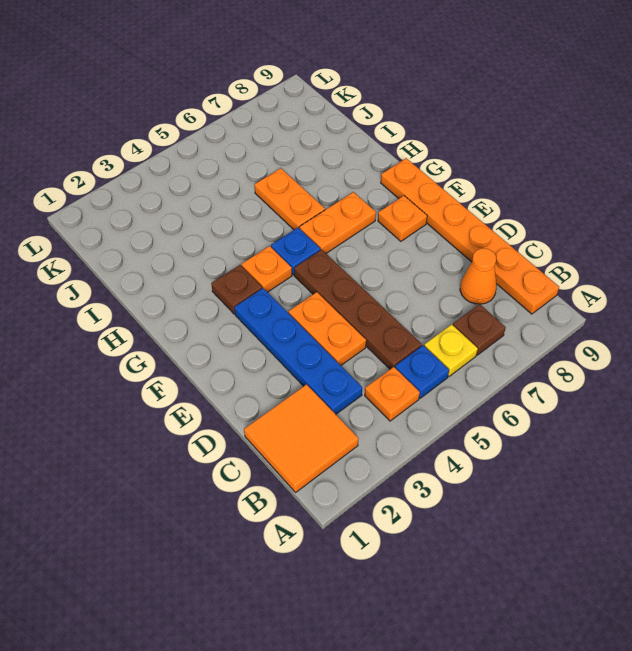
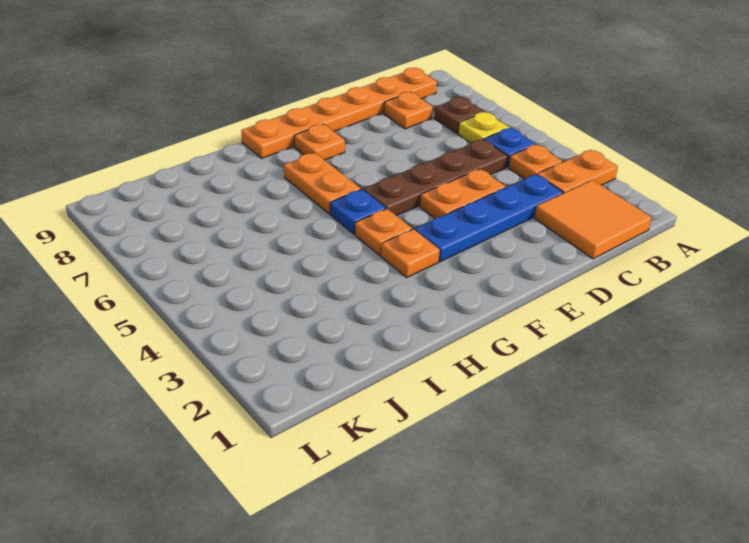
orange cone C8 level 1 -> orange plate C8 level 1
brown plate G3 level 1 -> orange plate G3 level 1
orange plate H6:I6 level 1 -> orange plate A3:B3 level 1

